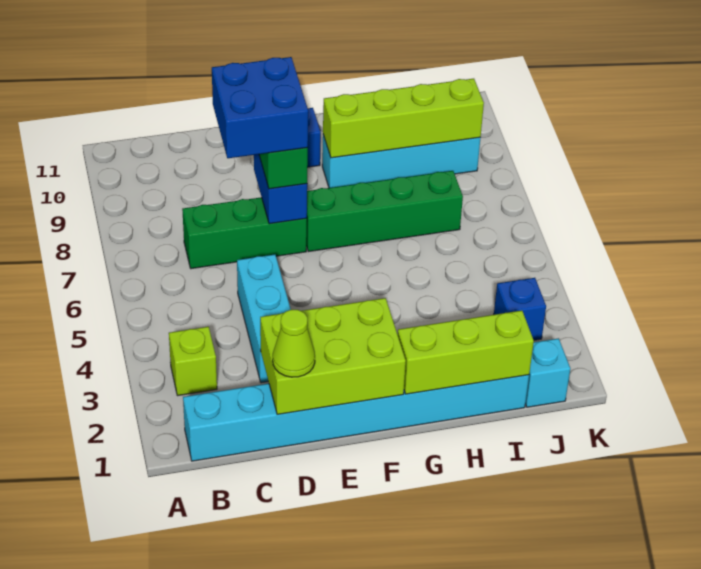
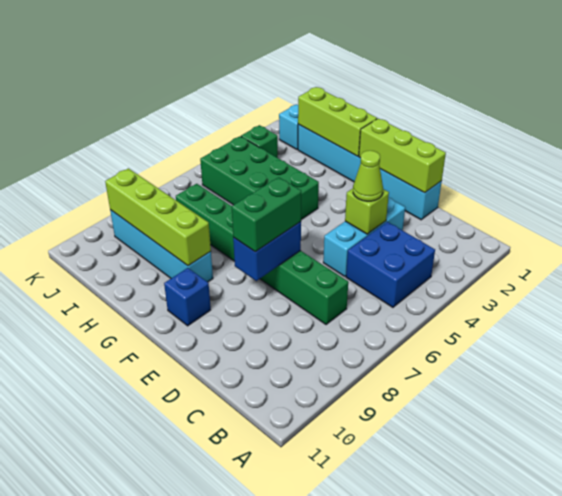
cyan brick B1:I1 level 1 -> cyan brick D1:I1 level 1
lime brick B3 level 1 -> lime brick D4 level 2
lime brick D1:F2 level 2 -> lime brick D1:F1 level 2
lime cone D1 level 3 -> lime cone D4 level 3
blue brick D7:E8 level 4 -> blue brick B4:C5 level 1
none -> green brick G4:J5 level 1
blue brick J3 level 1 -> green brick J3 level 1

